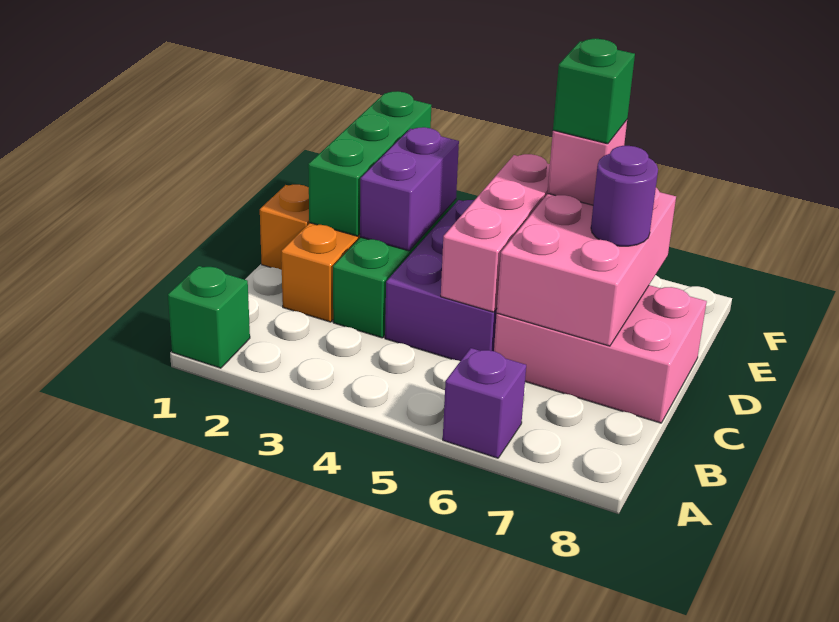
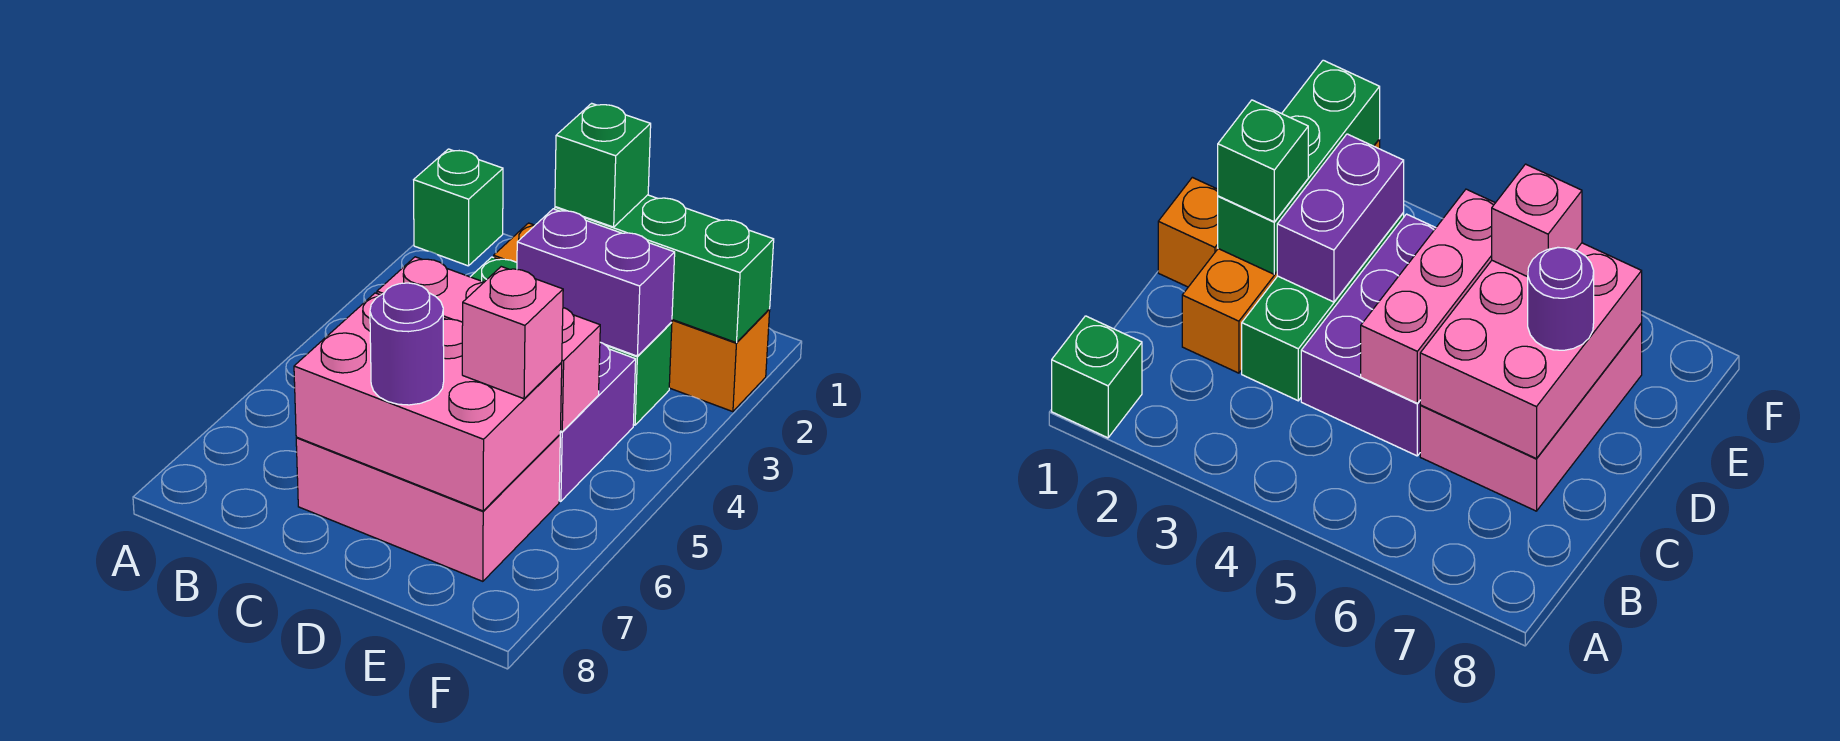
purple brick A6 level 1 -> none
pink brick C6:D8 level 1 -> pink brick C6:E7 level 1
green brick E6 level 4 -> green brick D2 level 3

